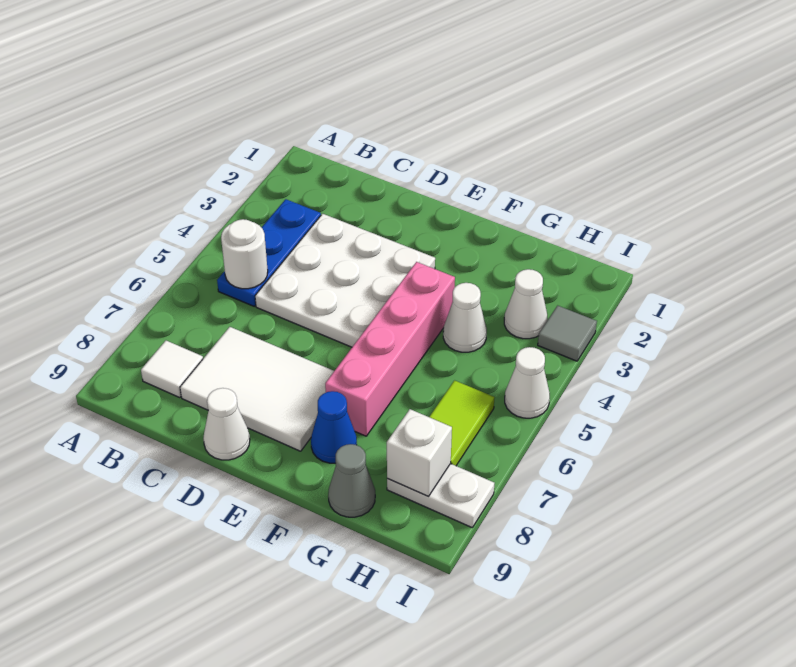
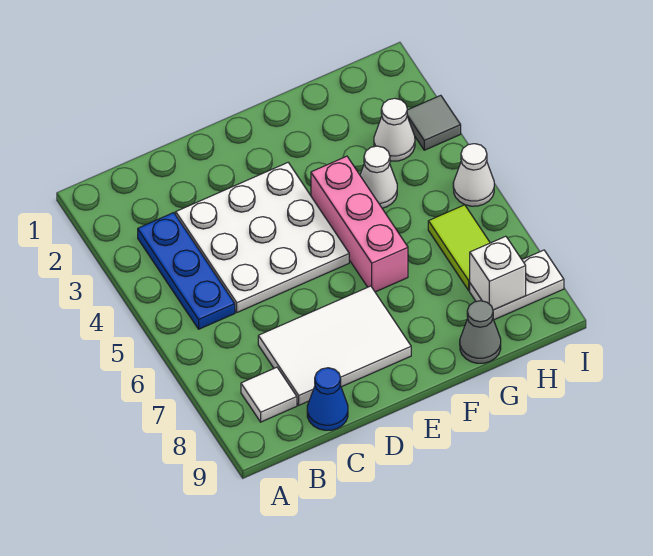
white round brick B5 level 2 -> none
white cone D9 level 1 -> none
pink brick F4:F7 level 1 -> pink brick F4:F6 level 1
blue cone F8 level 1 -> blue cone C9 level 1

